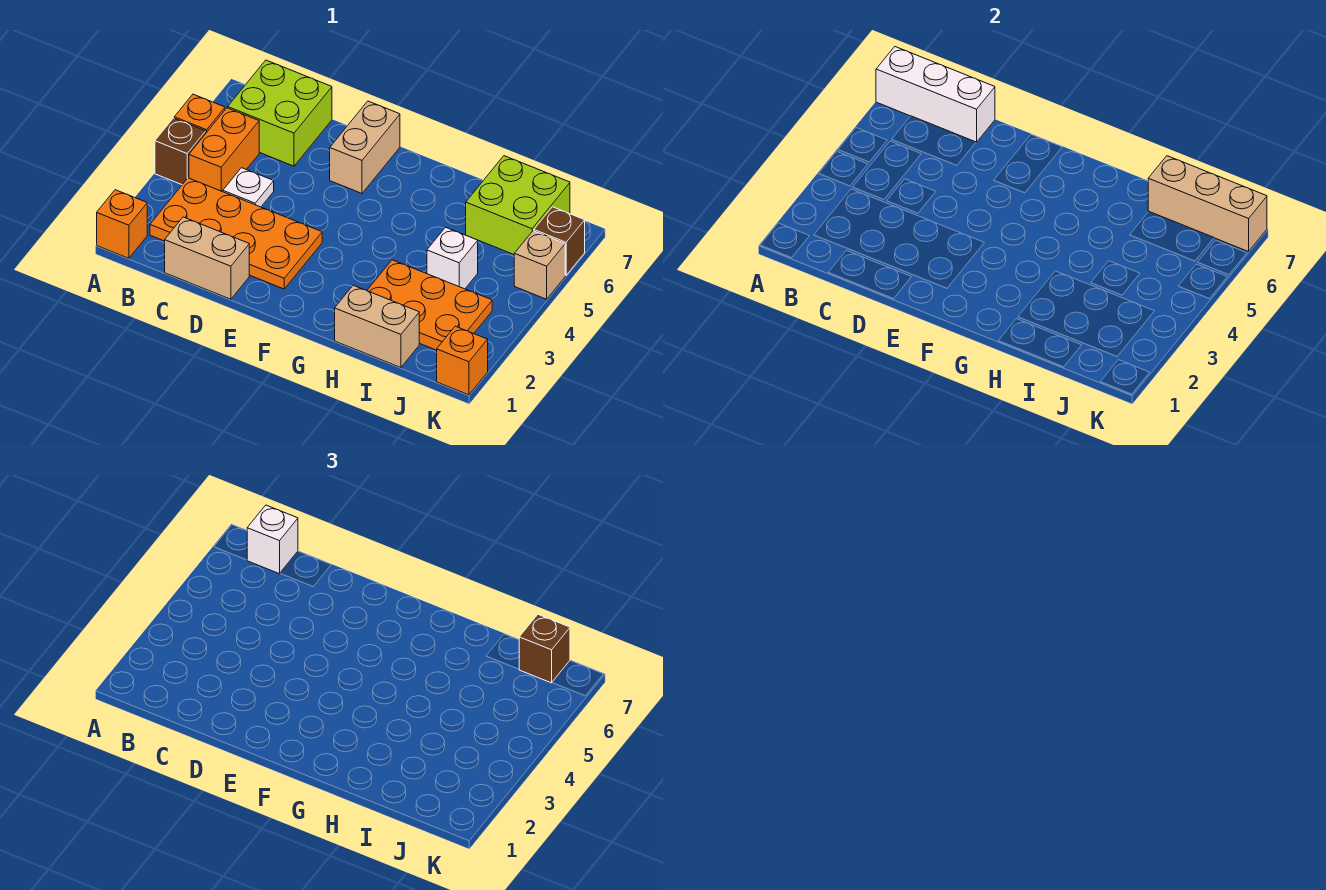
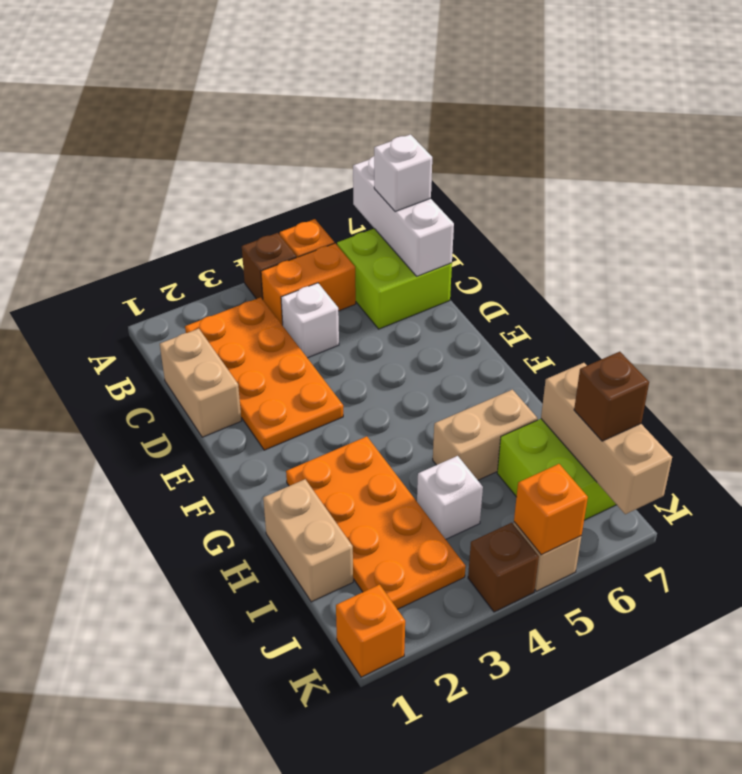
orange brick A1 level 1 -> orange brick K5 level 2
white plate C4 level 1 -> white brick C4 level 1
tan brick E6:E7 level 1 -> tan brick H5:H6 level 1
orange plate H2:J3 level 1 -> orange plate G2:J3 level 1
brown brick K6 level 1 -> brown brick K4 level 1

